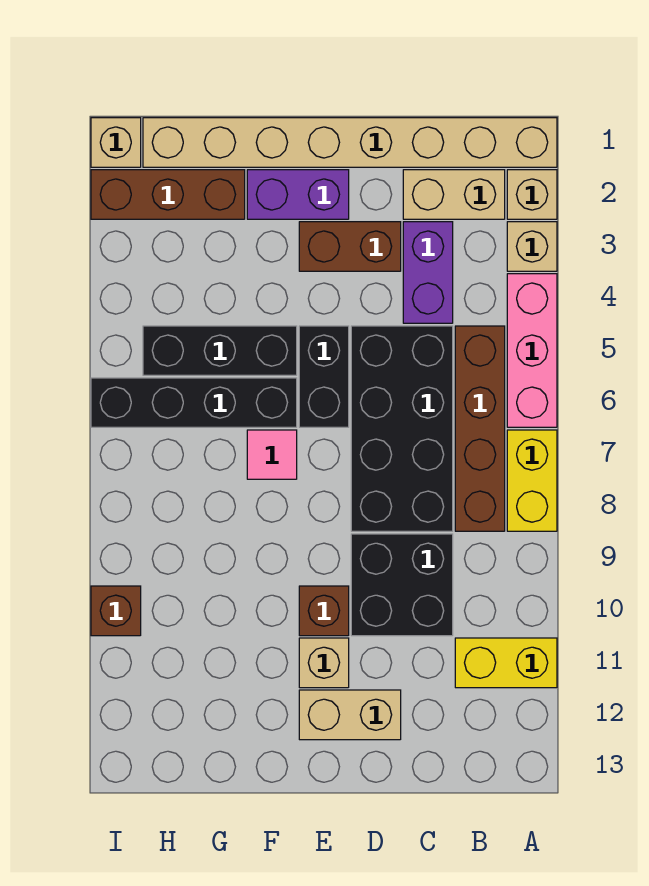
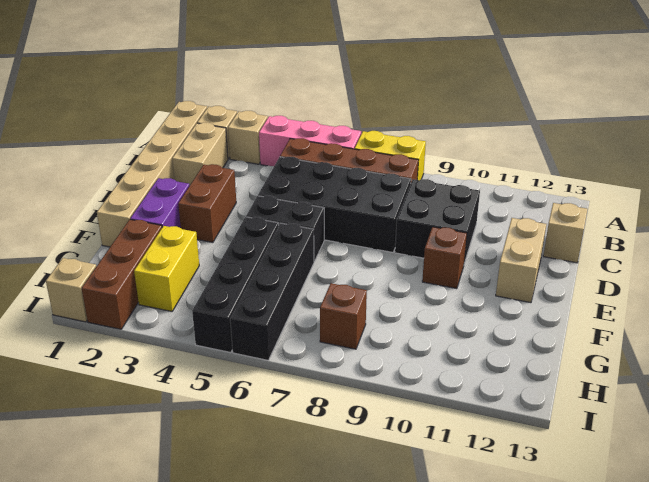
tan brick A1:H1 level 1 -> tan brick A1:F1 level 1
yellow brick A11:B11 level 1 -> yellow brick G3:H3 level 1
purple brick C3:C4 level 1 -> none
tan brick E11 level 1 -> tan brick C13 level 1
black brick F5:H5 level 1 -> black brick F5:I5 level 1
pink tile F7 level 1 -> none
brown brick I10 level 1 -> brown brick H8 level 1

